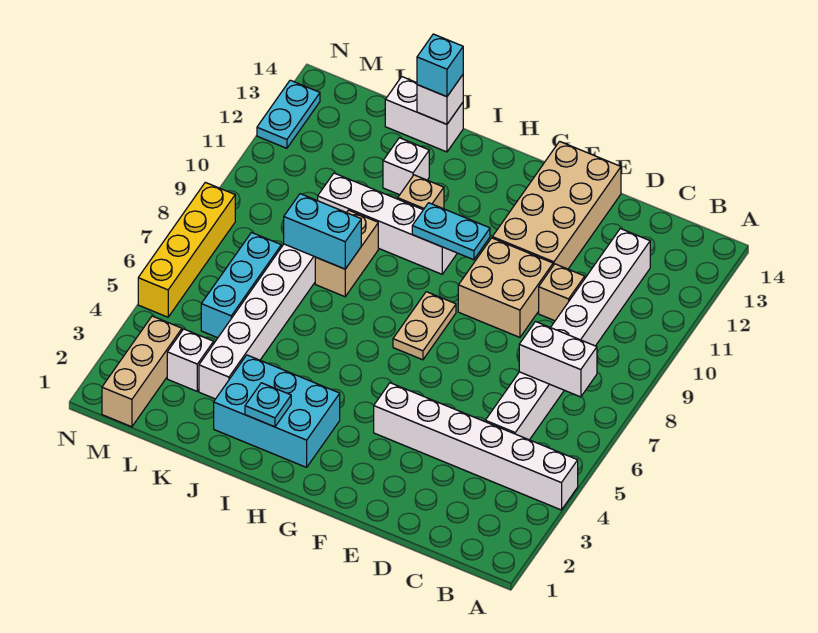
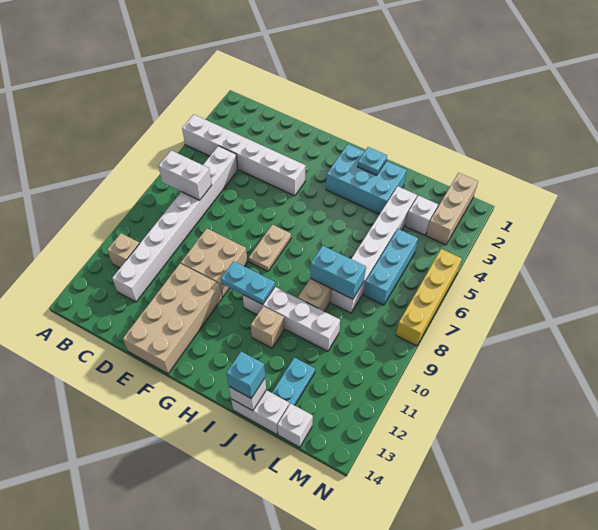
tan brick D10 level 1 -> tan brick B11 level 1
white brick J12 level 1 -> white brick L14 level 1
cyan plate N12:N13 level 1 -> cyan plate K12:K13 level 1

